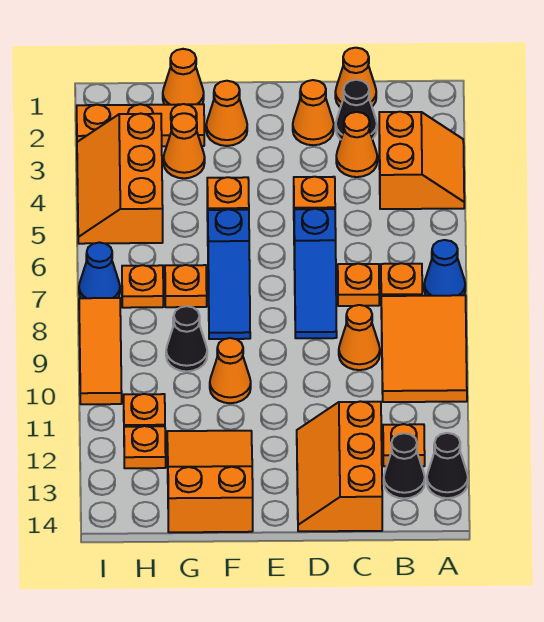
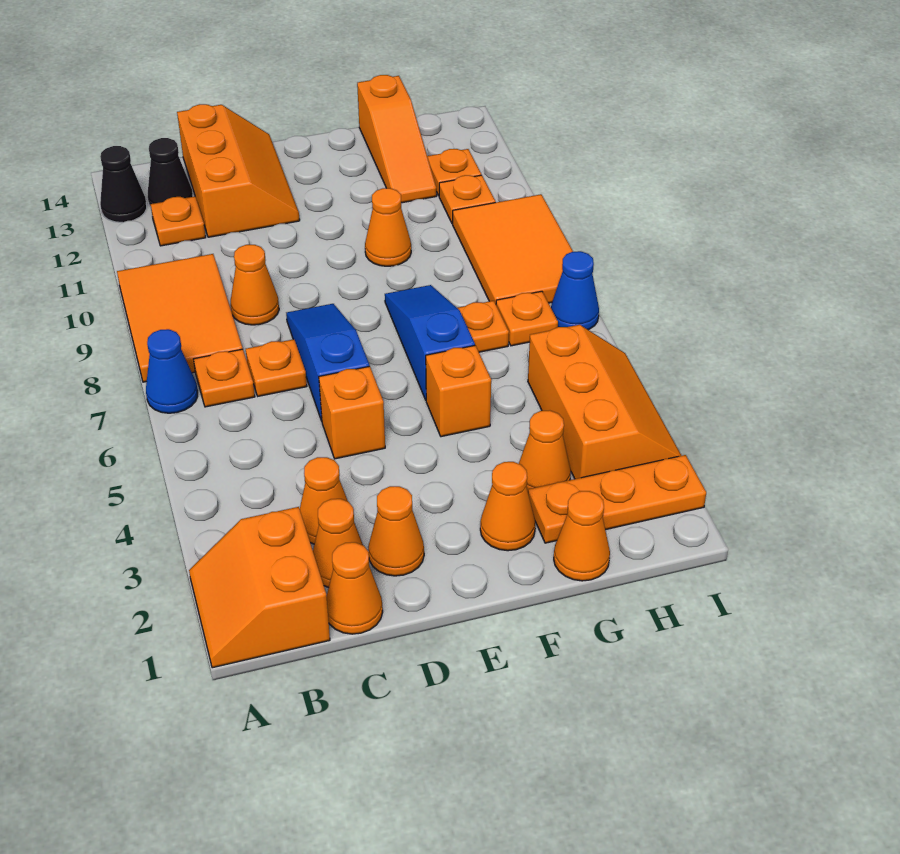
orange slope A3:B4 level 1 top B -> orange slope A1:B2 level 1 top B
black cone C2 level 1 -> orange cone C2 level 1
orange slope F12:G14 level 1 top 14 -> orange slope G12:G14 level 1 top 14
black cone G9 level 1 -> none
orange tile I8:I10 level 1 -> orange tile H8:I10 level 1

